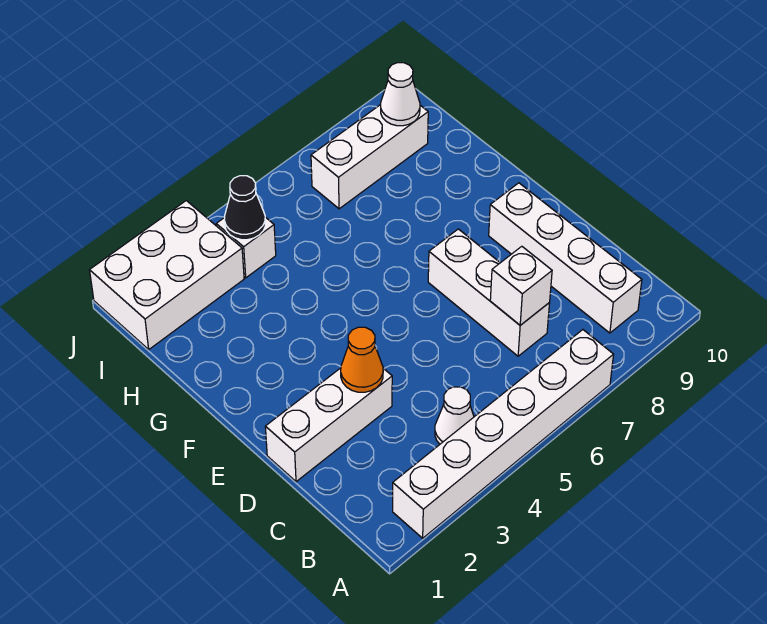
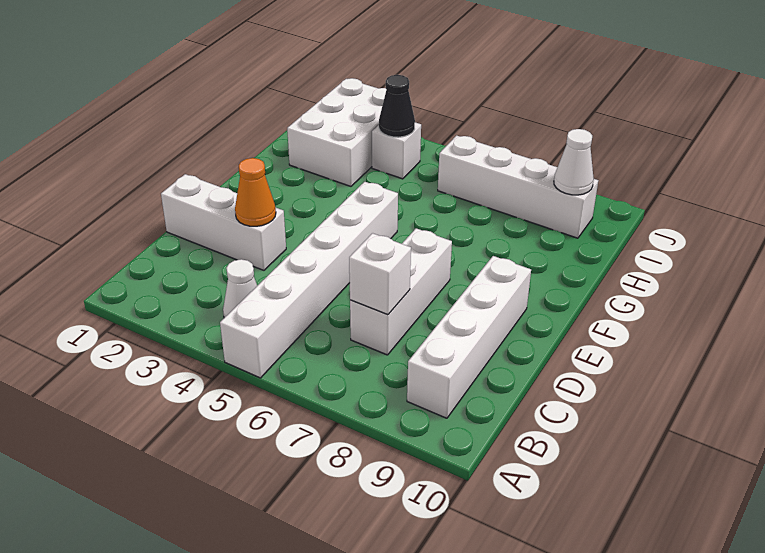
white brick A2:A7 level 1 -> white brick A5:F5 level 1
white brick I1:J3 level 1 -> white brick H2:J3 level 1
white brick I7:I9 level 1 -> white brick I6:I9 level 1

